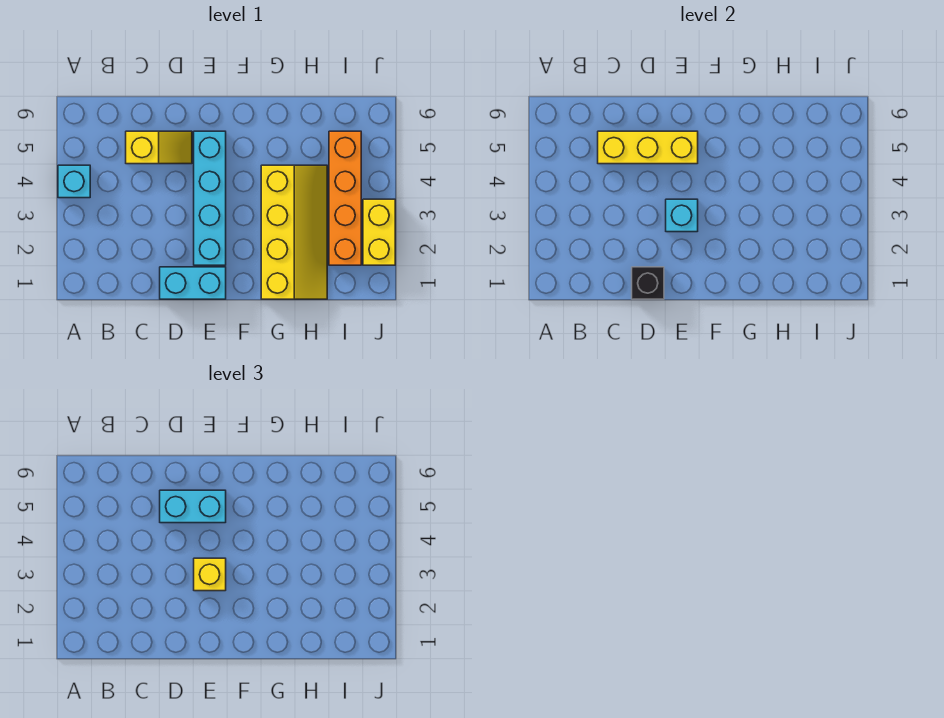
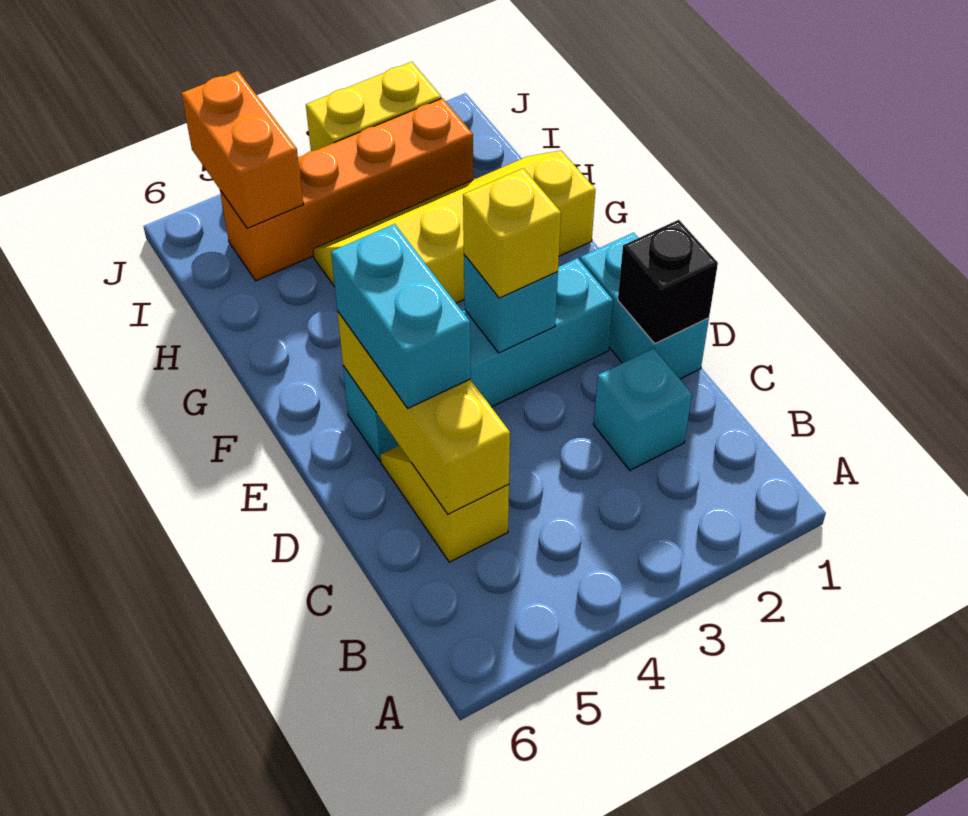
cyan brick A4 level 1 -> cyan brick C2 level 1
none -> orange brick I5:J5 level 2

